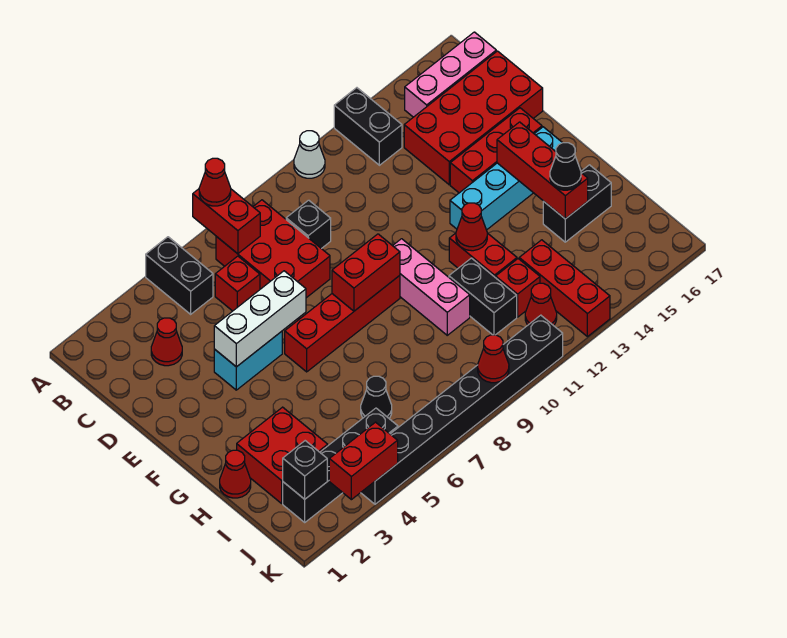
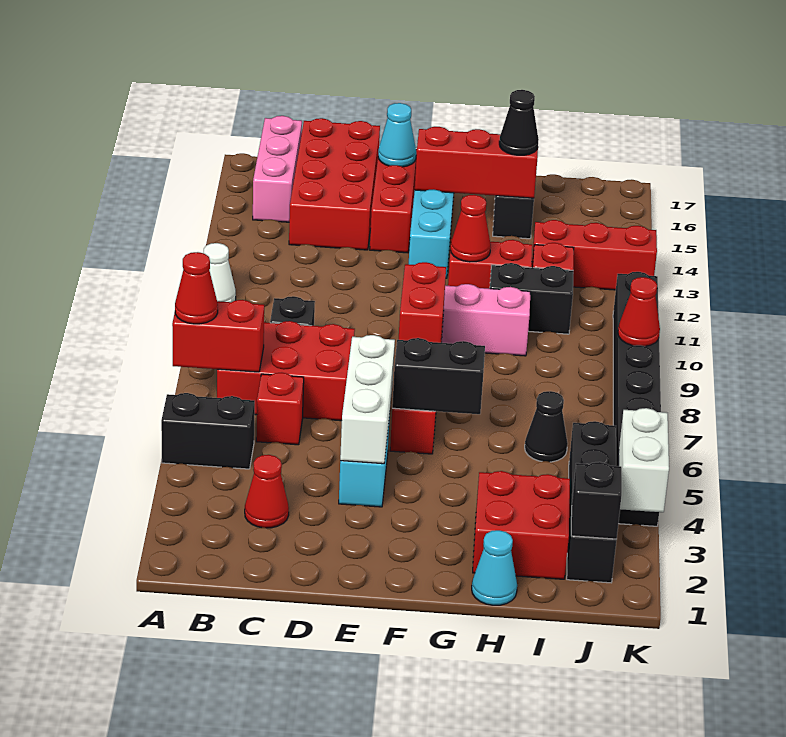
black brick A13:B13 level 1 -> black brick F6:G6 level 2
none -> cyan cone E16 level 2
red cone H1 level 1 -> cyan cone H1 level 1
red cone J12 level 1 -> none
red brick K3:K4 level 2 -> white brick K3:K4 level 2

